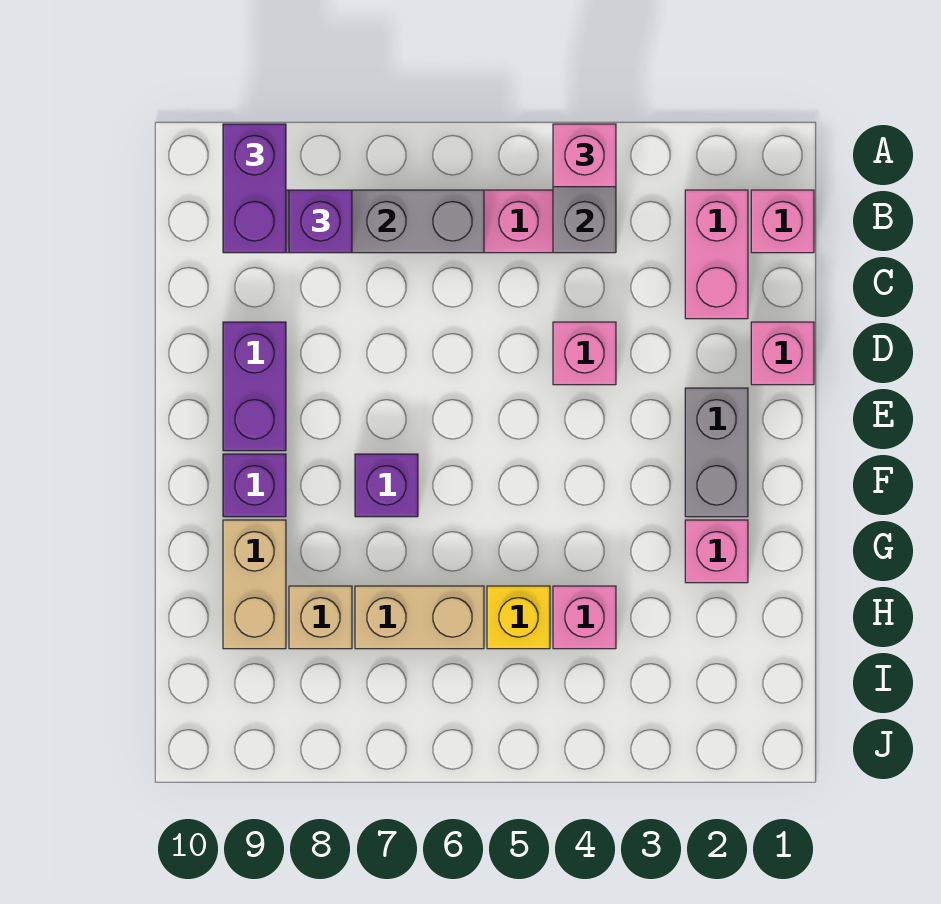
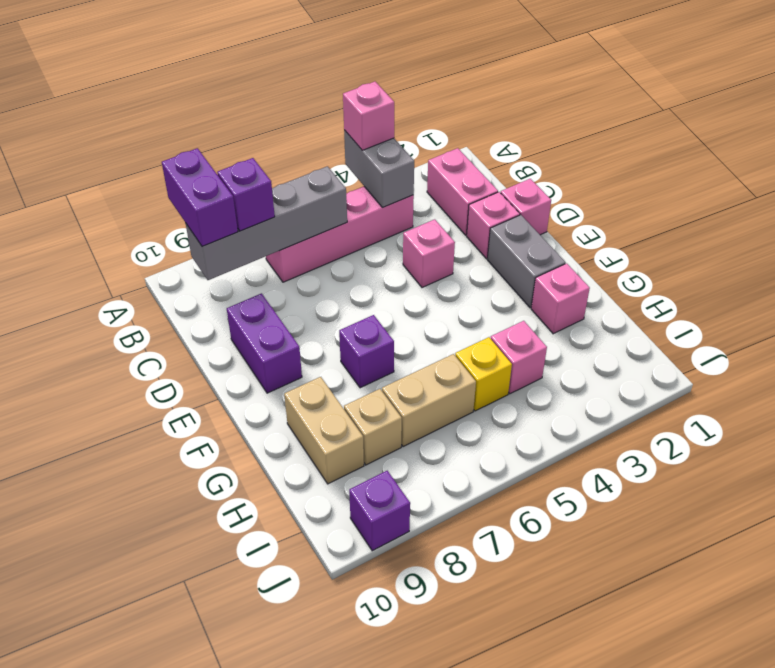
pink brick B1 level 1 -> pink brick D2 level 1
purple brick F9 level 1 -> purple brick J9 level 1

